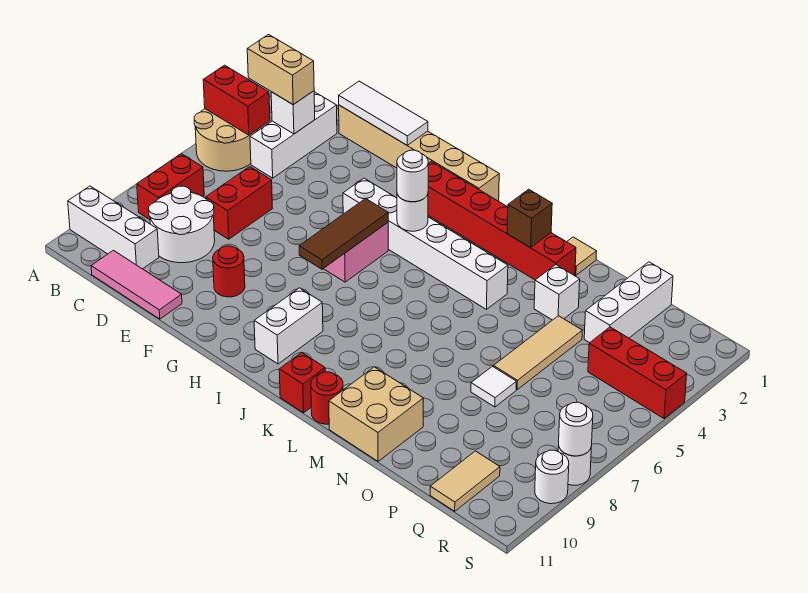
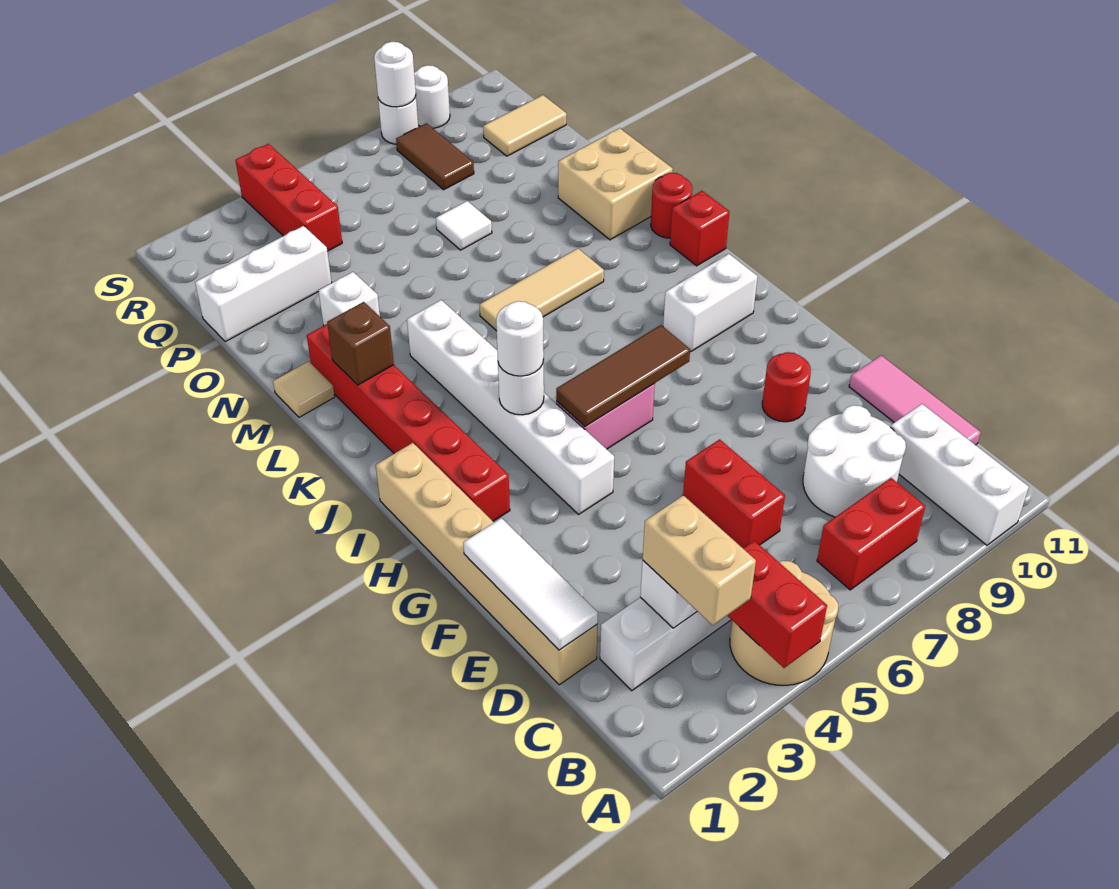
red brick D6:D7 level 1 -> red brick D6:E6 level 1
tan tile O4:O6 level 1 -> tan tile L6:L8 level 1
none -> brown tile Q8:R8 level 1

